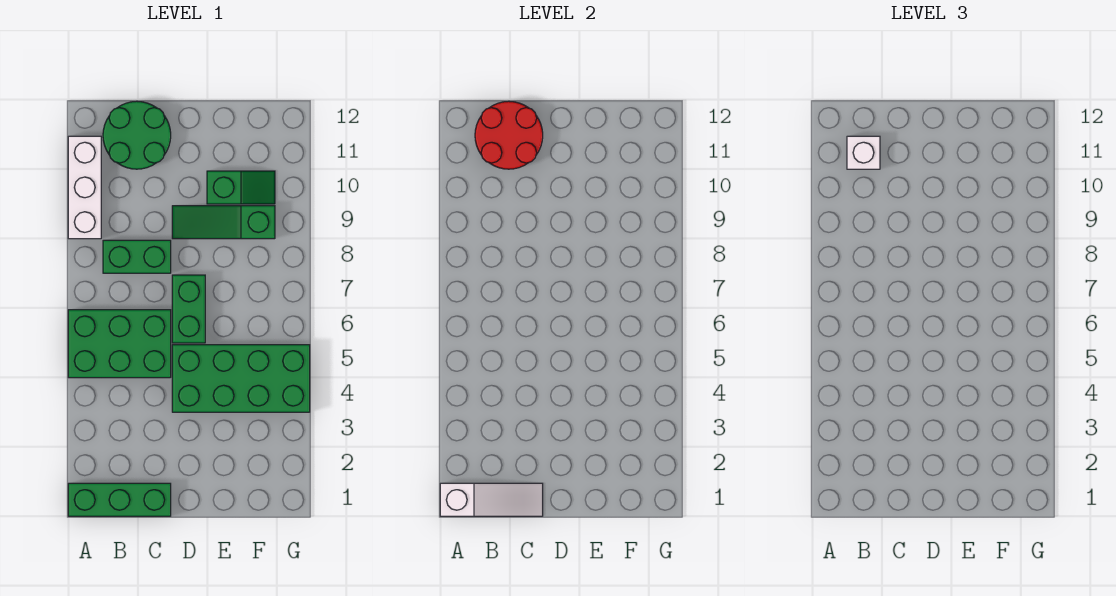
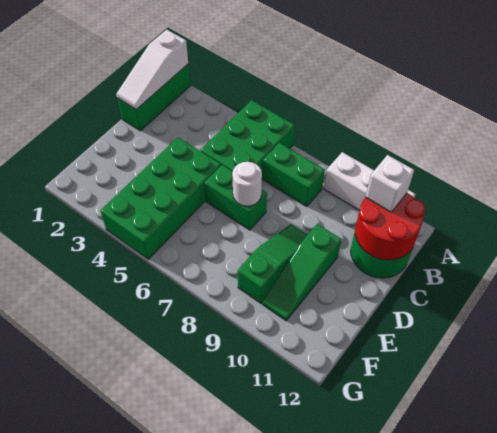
green brick B8:C8 level 1 -> green brick B7:B8 level 1
none -> white round brick D7 level 2
green slope E10:F10 level 1 top E -> green slope D10:F10 level 1 top D

